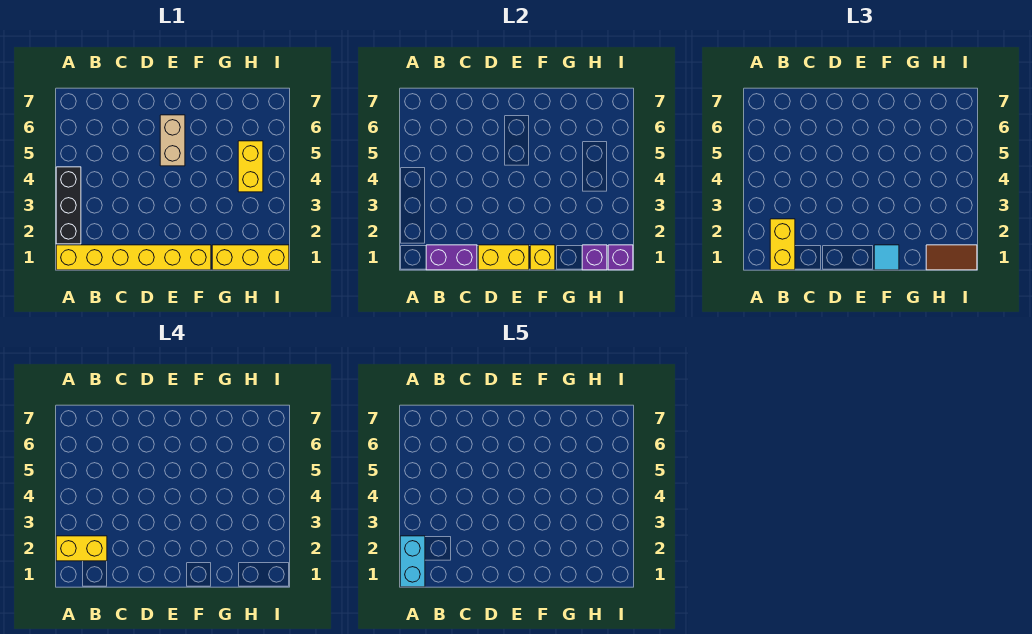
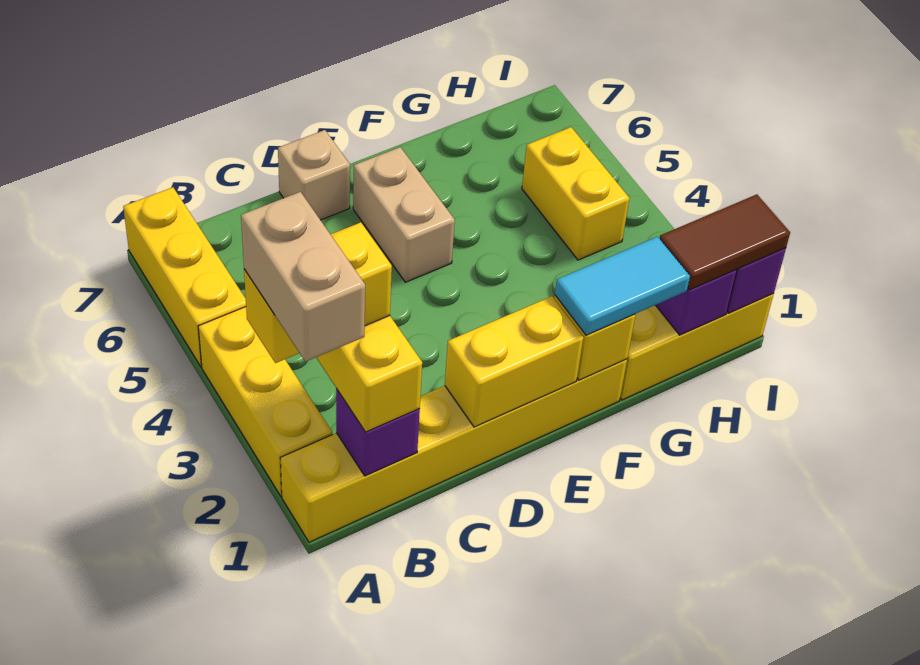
cyan brick A1:A2 level 5 -> tan brick A1:A2 level 5
black brick A2:A4 level 1 -> yellow brick A2:A4 level 1
none -> yellow brick A5:A7 level 1
purple brick B1:C1 level 2 -> purple brick B1 level 2
none -> tan brick D7 level 1
cyan tile F1 level 3 -> cyan tile F1:G1 level 3

